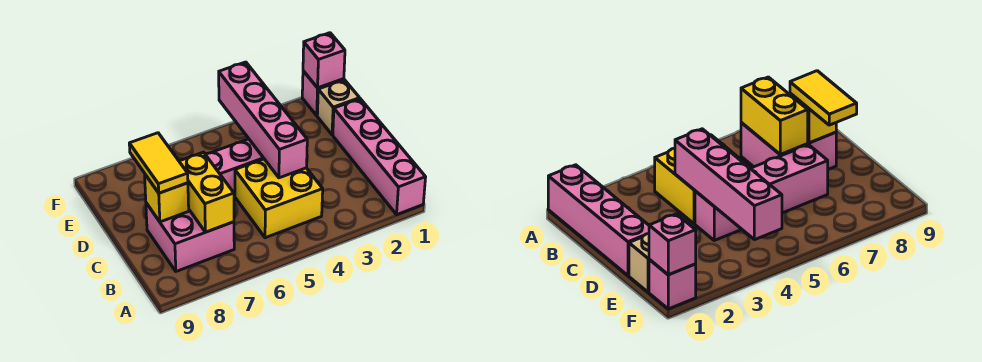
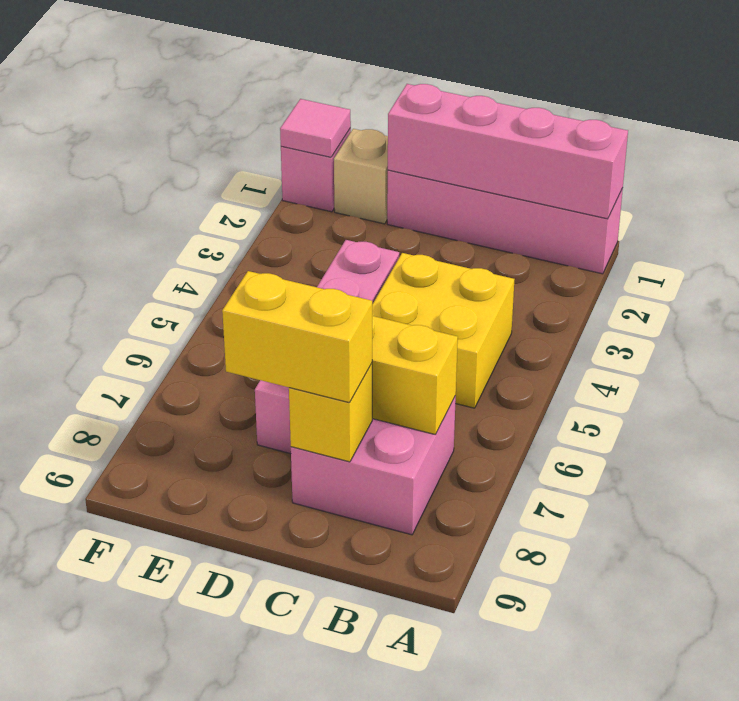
pink brick C4:F4 level 2 -> pink brick A1:D1 level 2
yellow tile C8:D8 level 3 -> yellow brick C8:D8 level 3
pink brick F1 level 2 -> pink tile F1 level 2

